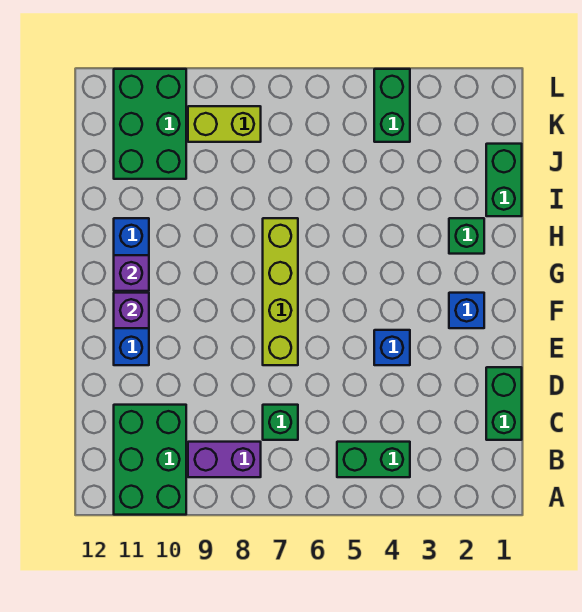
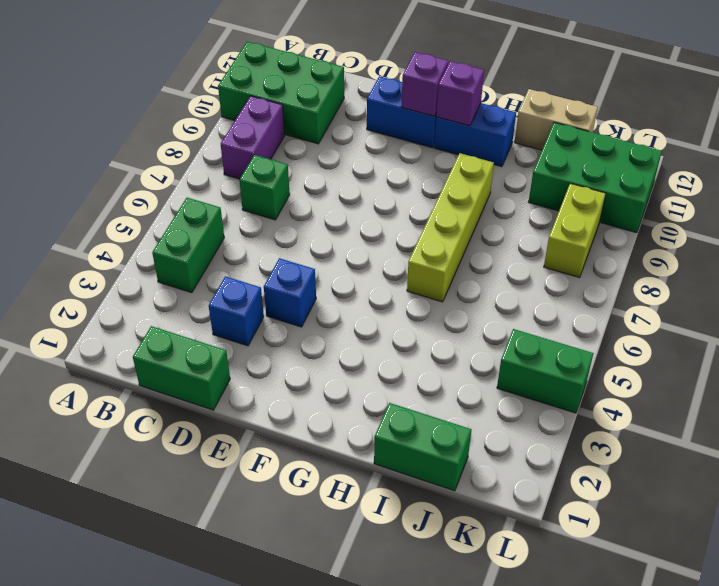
lime brick E7:H7 level 1 -> lime brick H6:H9 level 1
blue brick F2 level 1 -> blue brick D3 level 1
green brick H2 level 1 -> none
none -> tan brick I12:J12 level 1

